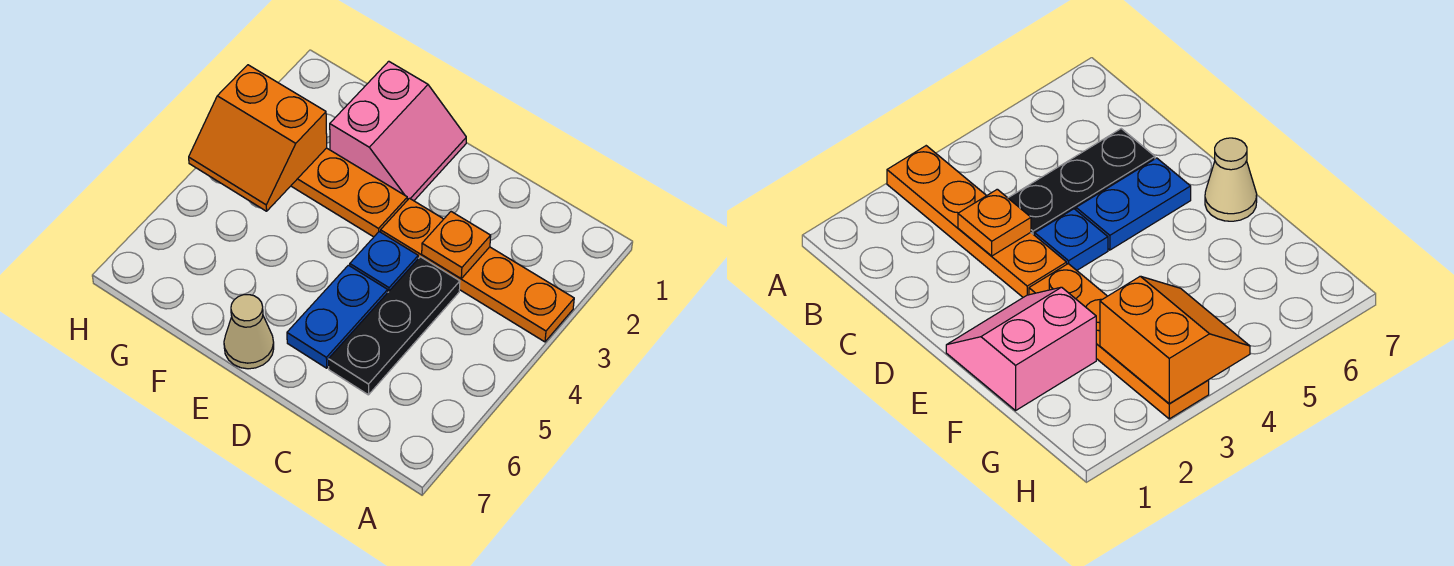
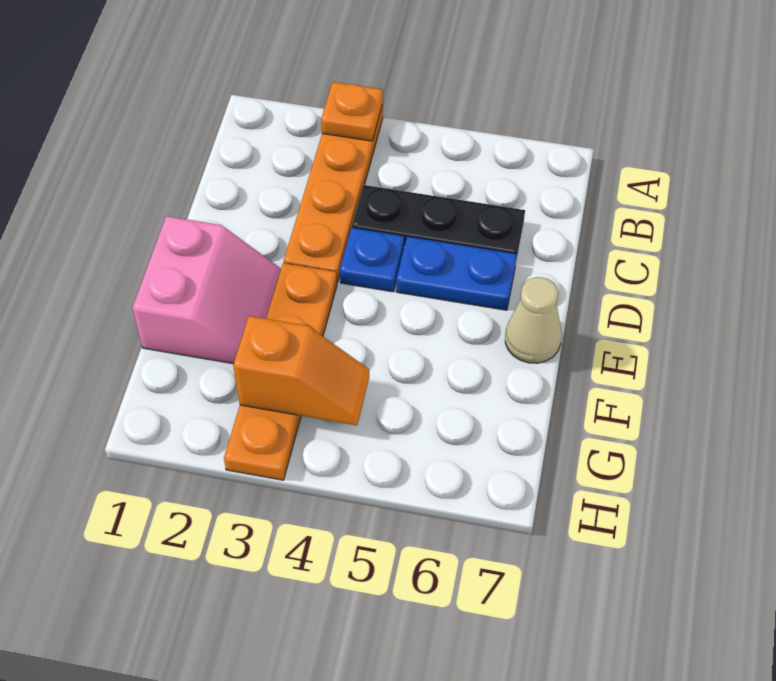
orange plate C3 level 2 -> orange plate A3 level 2
pink slope E1:F2 level 1 top F -> pink slope E1:F2 level 1 top 1
orange slope G3:H4 level 2 top 3 -> orange slope G3:G4 level 2 top 3

